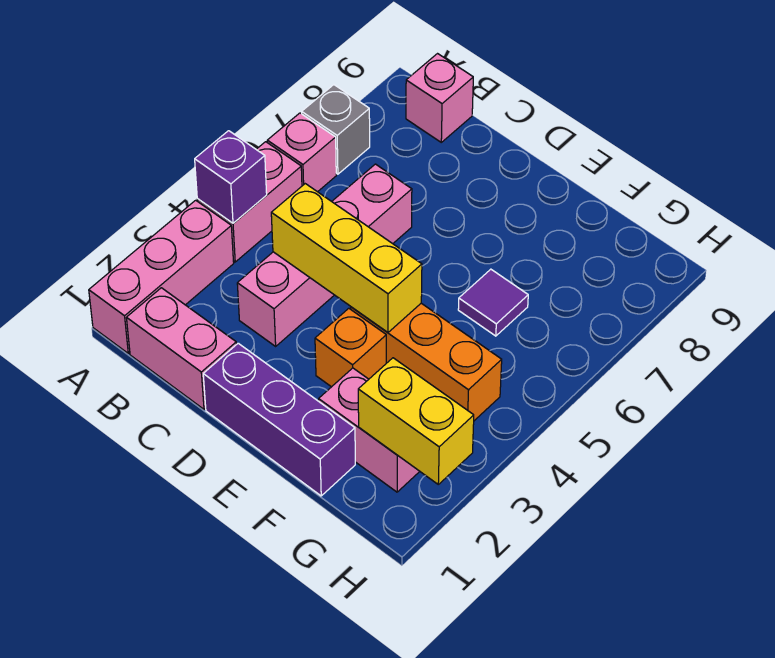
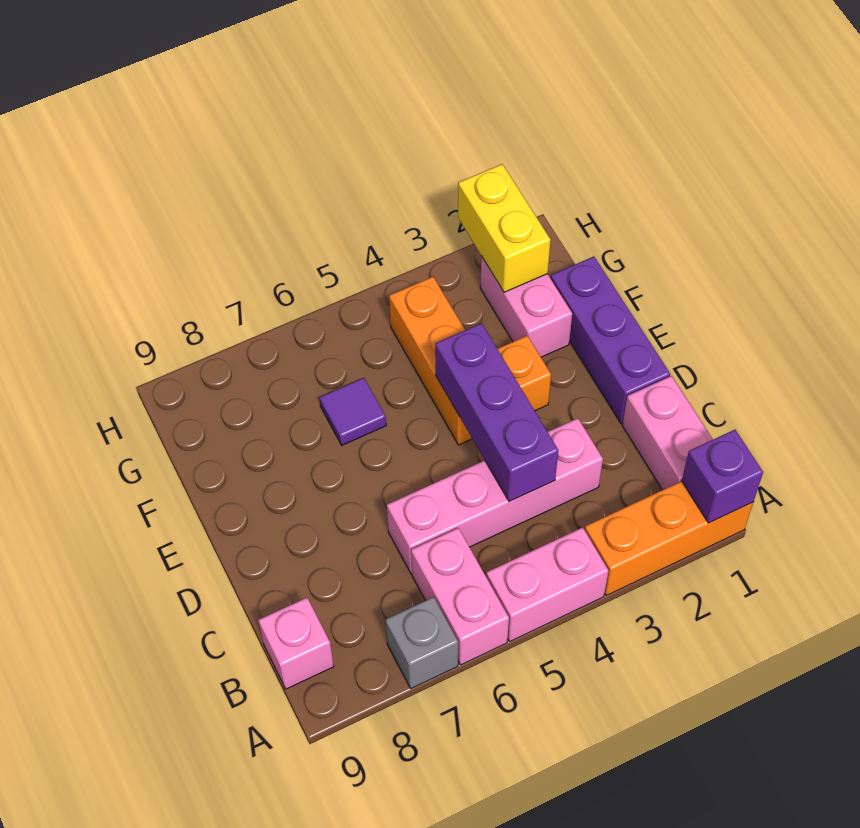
pink brick A1:A3 level 1 -> orange brick A1:A3 level 1
purple brick A4 level 2 -> purple brick A1 level 2
pink brick A6 level 1 -> pink brick A6:B6 level 1
yellow brick C4:E4 level 2 -> purple brick C4:E4 level 2

